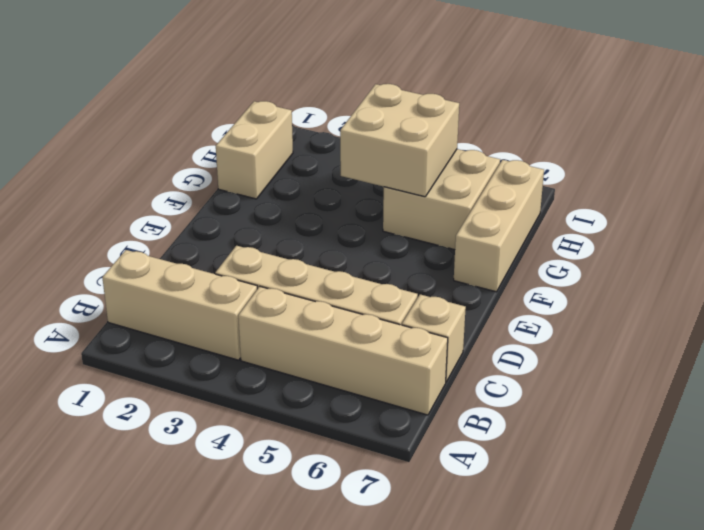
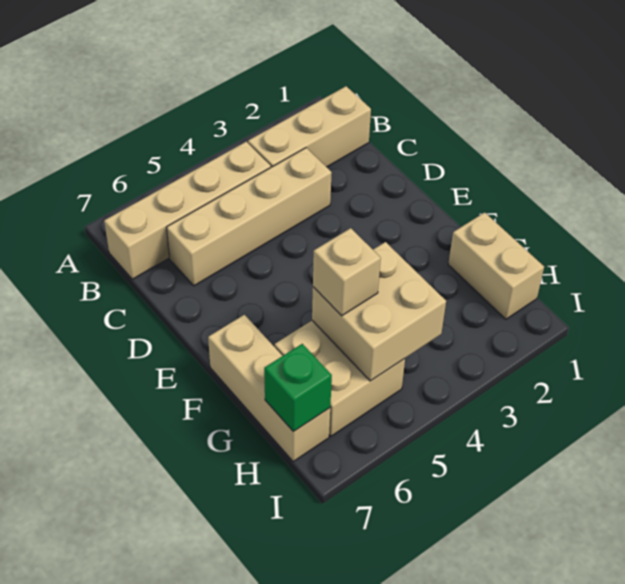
tan brick C7 level 1 -> tan brick G5 level 3
none -> green brick H7 level 2

